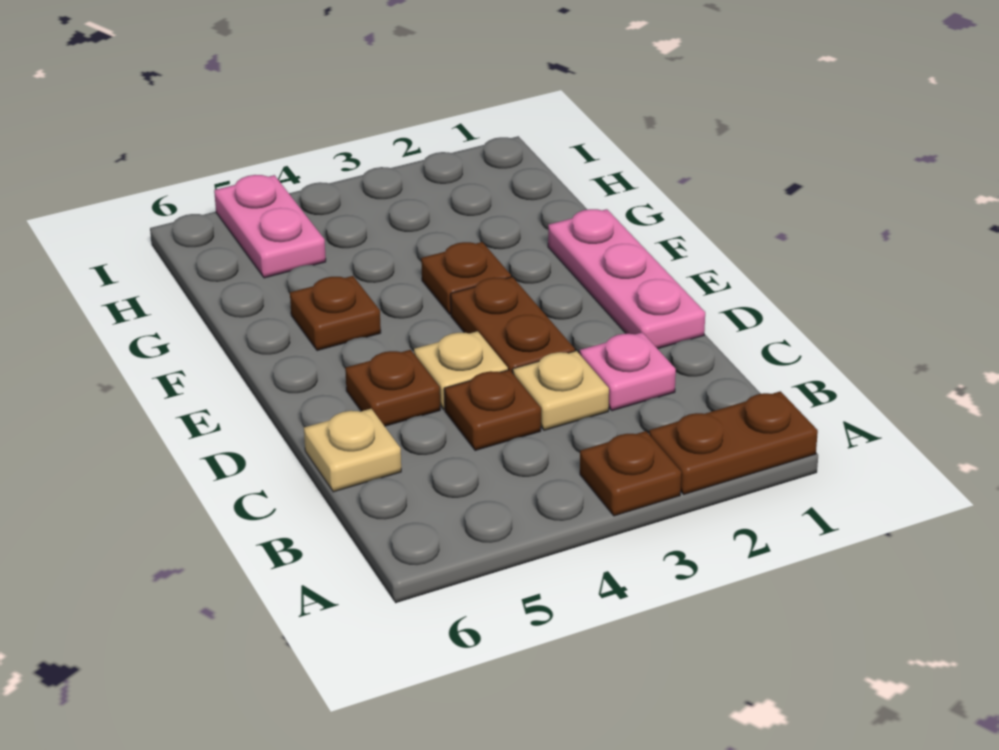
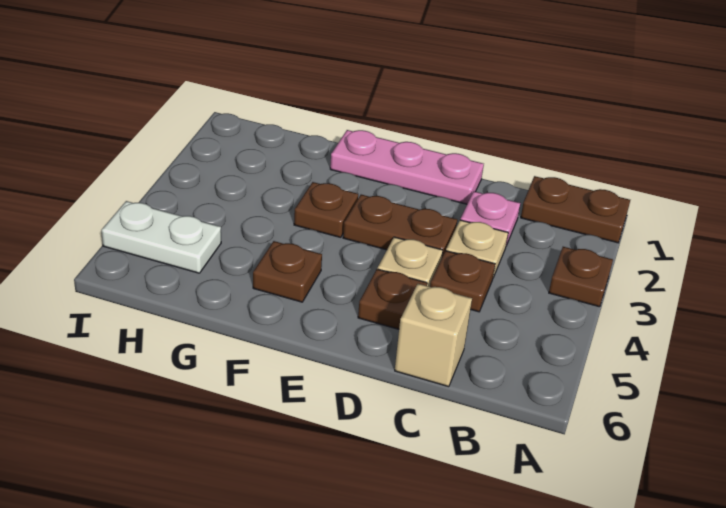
brown plate A1:A2 level 1 -> brown plate A1:B1 level 1
tan plate C6 level 1 -> tan brick C6 level 1
pink plate H5:I5 level 1 -> white plate H5:I5 level 1

